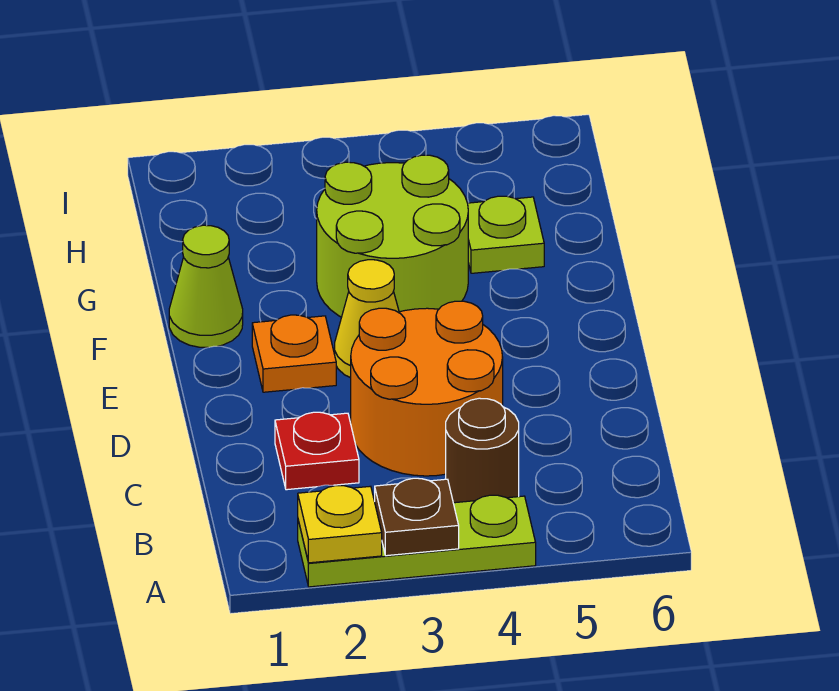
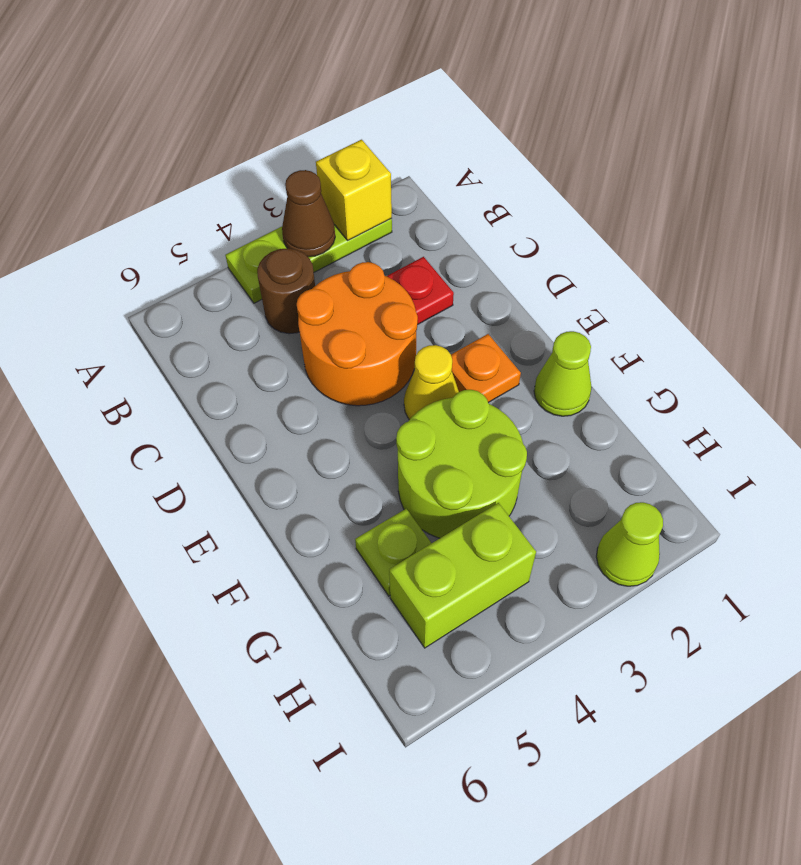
yellow plate A2 level 2 -> yellow brick A2 level 2
brown plate A3 level 2 -> brown cone A3 level 2
none -> lime brick H4:H5 level 1
none -> lime cone I2 level 1

